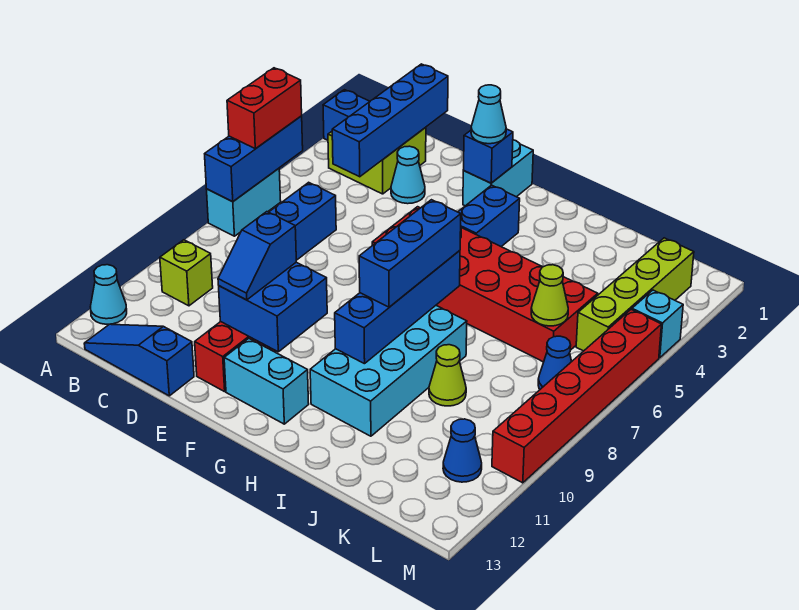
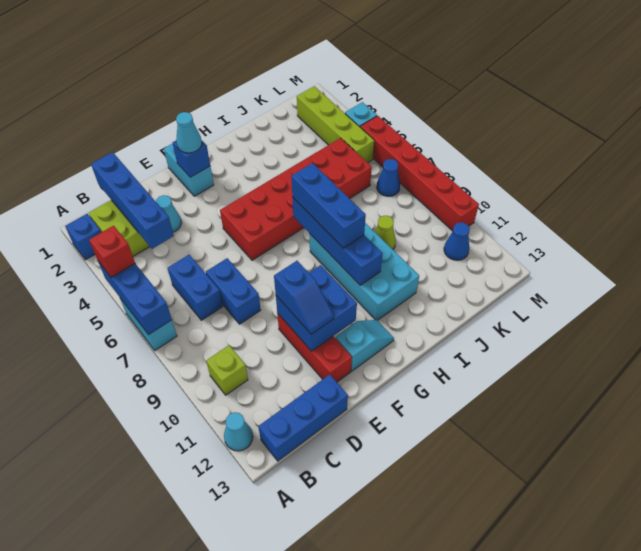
red brick A5:A6 level 3 -> red brick A5 level 3
blue slope B13:D13 level 1 top D -> blue brick B13:D13 level 1
cyan brick F12:G12 level 1 -> cyan slope F12:G12 level 1 top F
blue brick G3:G4 level 1 -> blue brick D7:D8 level 1
lime cone K6 level 2 -> none

